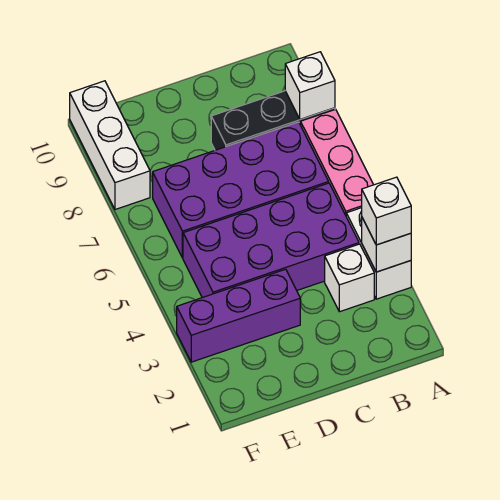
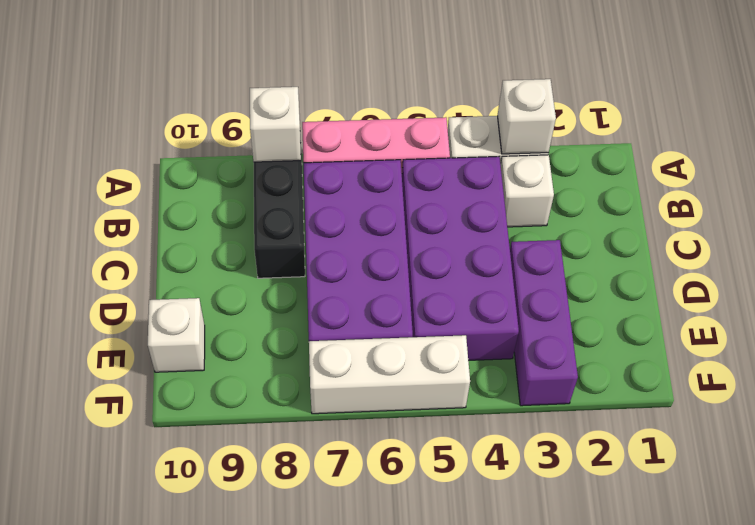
white brick A3 level 3 -> white brick E10 level 1
white brick F8:F10 level 1 -> white brick F5:F7 level 1

